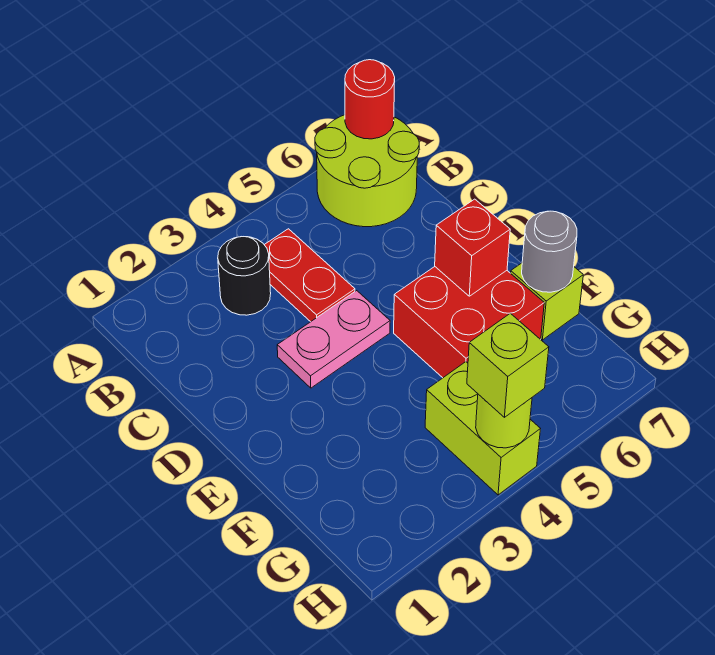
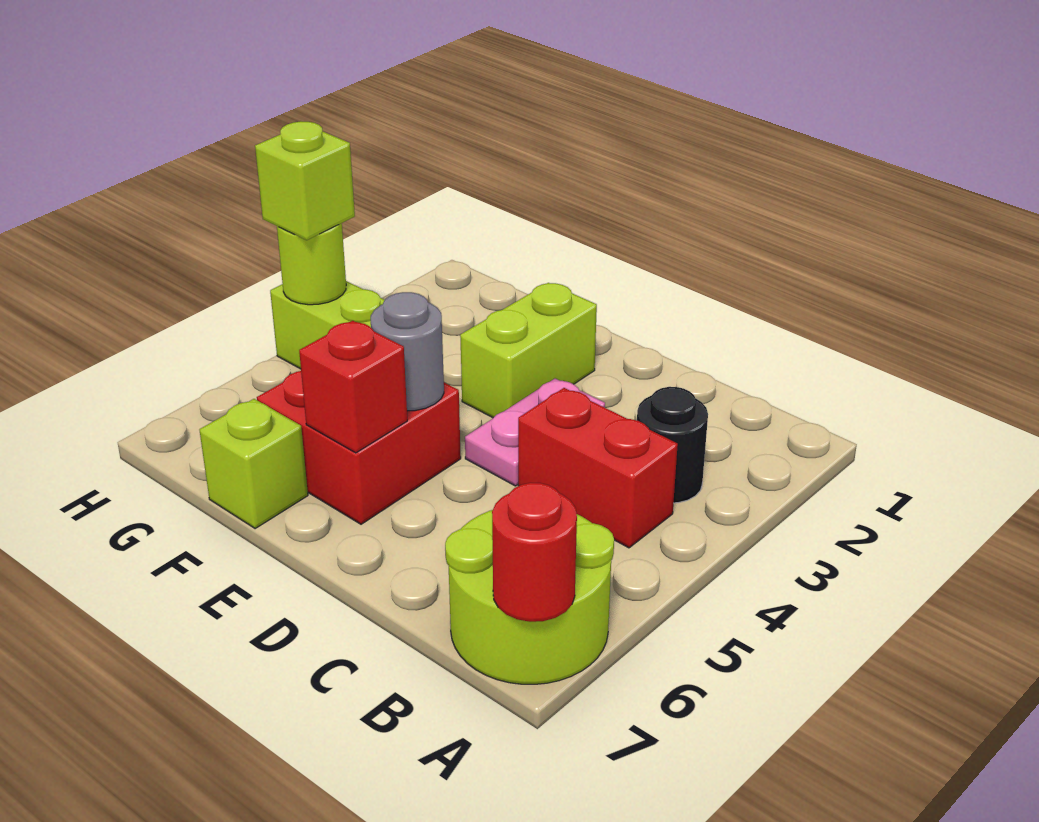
red plate B4:C4 level 1 -> red brick B4:C4 level 1
none -> lime brick E2:E3 level 1
grey round brick F7 level 2 -> grey round brick E5 level 2

